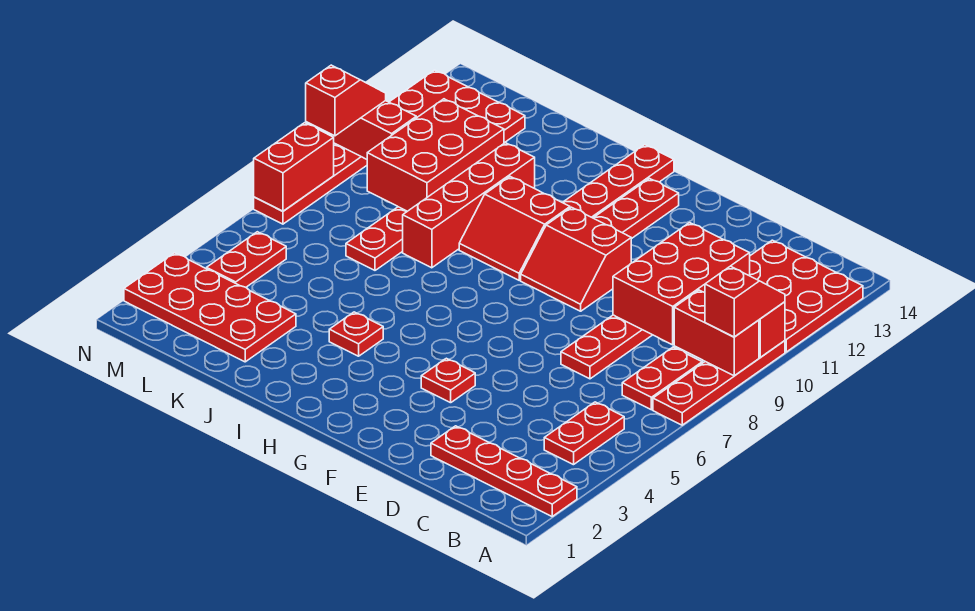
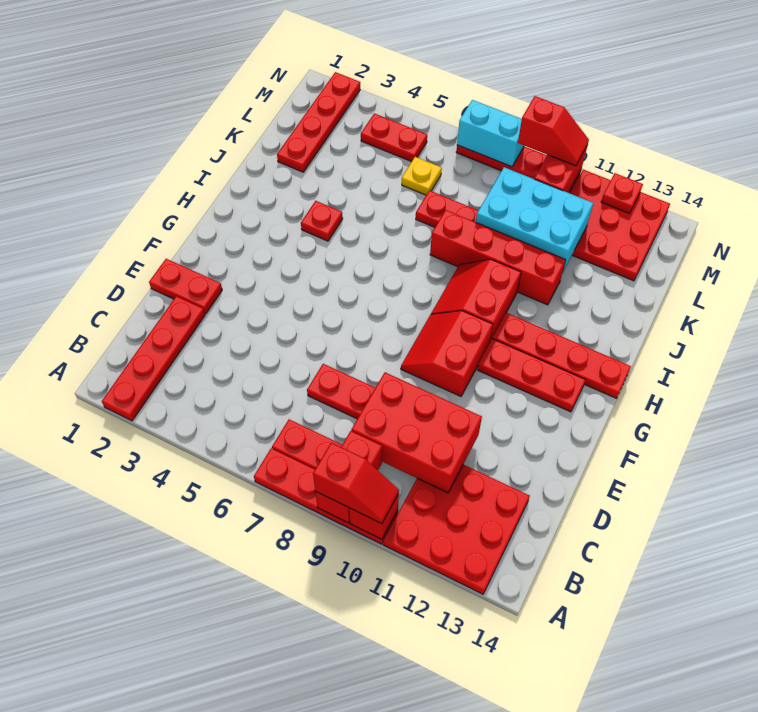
red plate B4:B5 level 1 -> red plate E1:E2 level 1
red plate F4 level 1 -> red plate N12 level 2
red plate K2:N3 level 1 -> red plate K2:N2 level 1
red brick K9:L11 level 2 -> cyan brick K9:L11 level 2
none -> yellow plate L6 level 1
red brick N7:N8 level 2 -> cyan brick N7:N8 level 2

